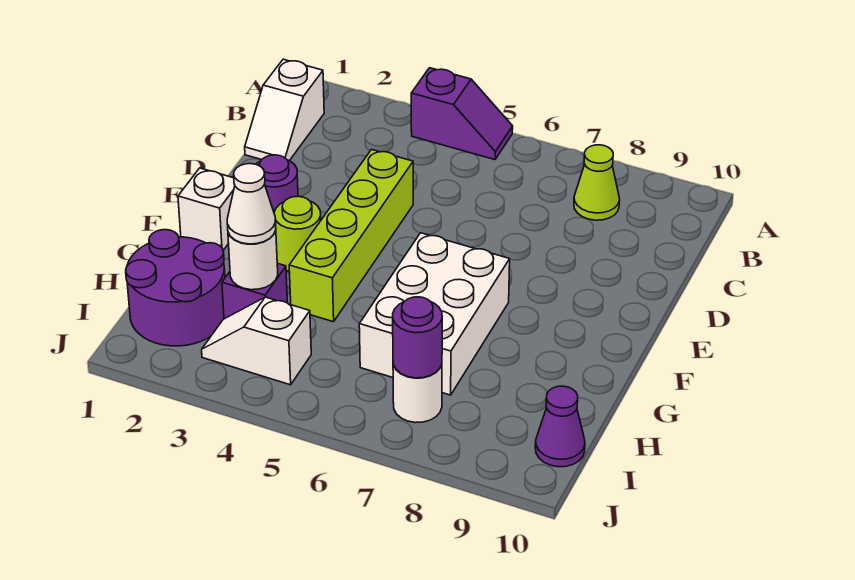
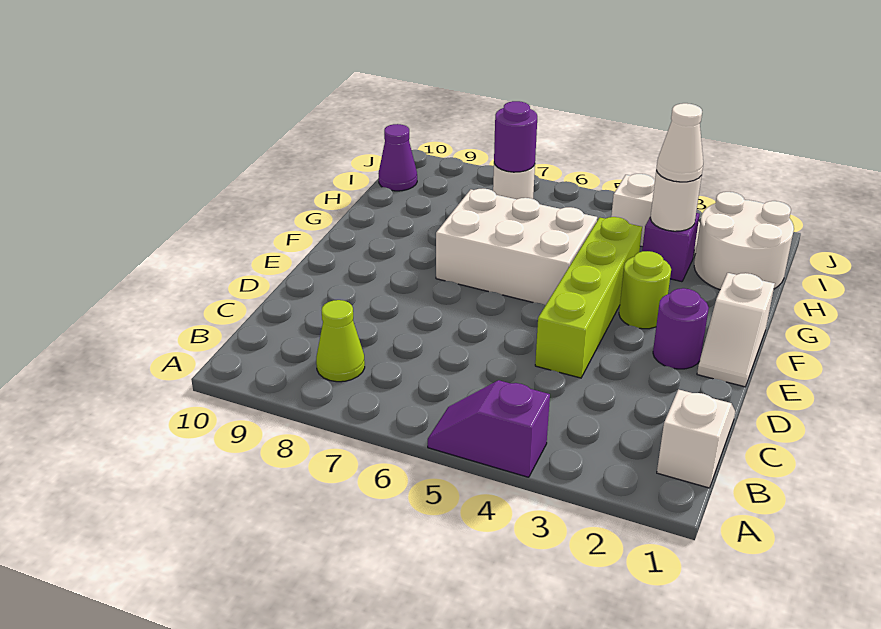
white brick F6:H7 level 1 -> white brick F5:G7 level 1
purple round brick H1:I2 level 1 -> white round brick H1:I2 level 1

